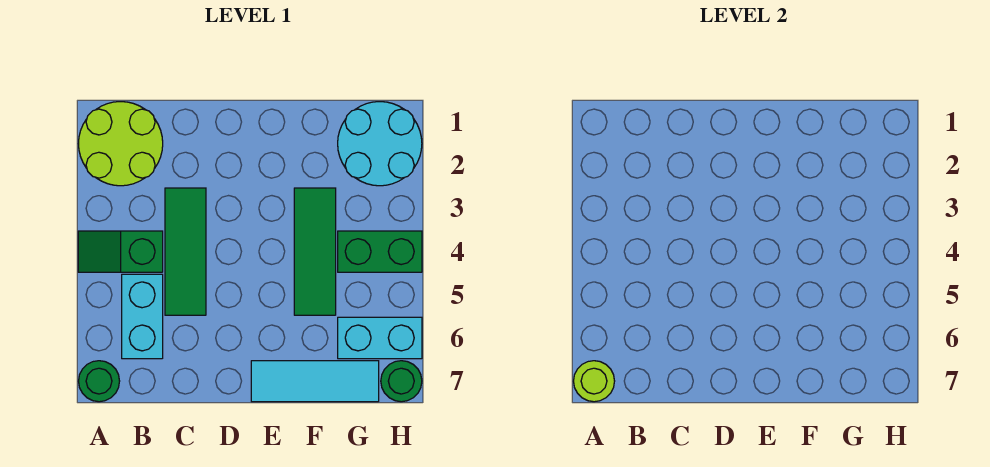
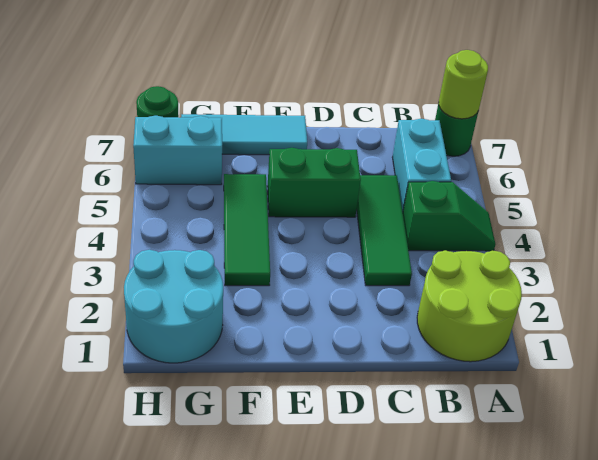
green brick G4:H4 level 1 -> green brick D5:E5 level 1

